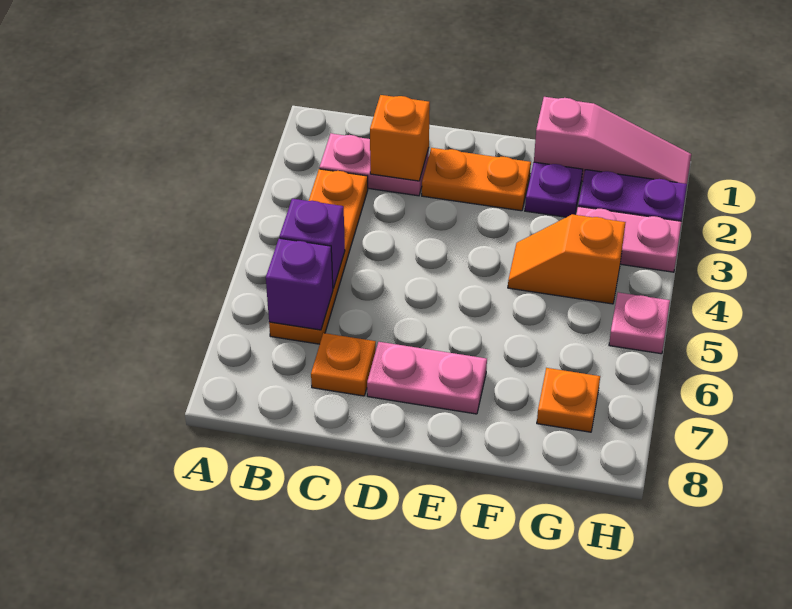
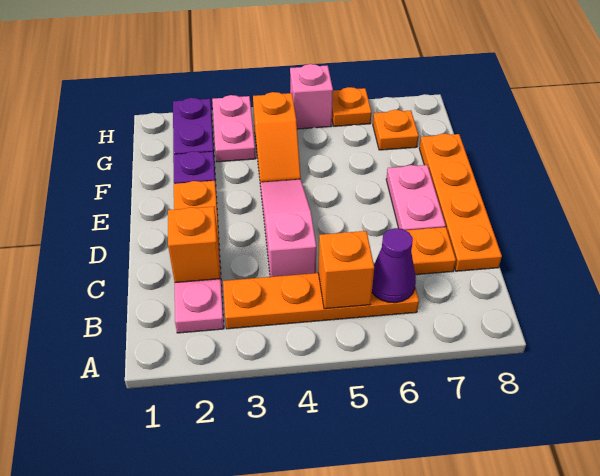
purple brick B5 level 2 -> orange brick B5 level 2
purple brick B6 level 2 -> purple cone B6 level 2
none -> orange plate C8:F8 level 1
pink slope F1:H1 level 1 top F -> pink slope C4:E4 level 1 top C
pink plate H5 level 1 -> pink brick H5 level 1
none -> orange plate H6 level 1

